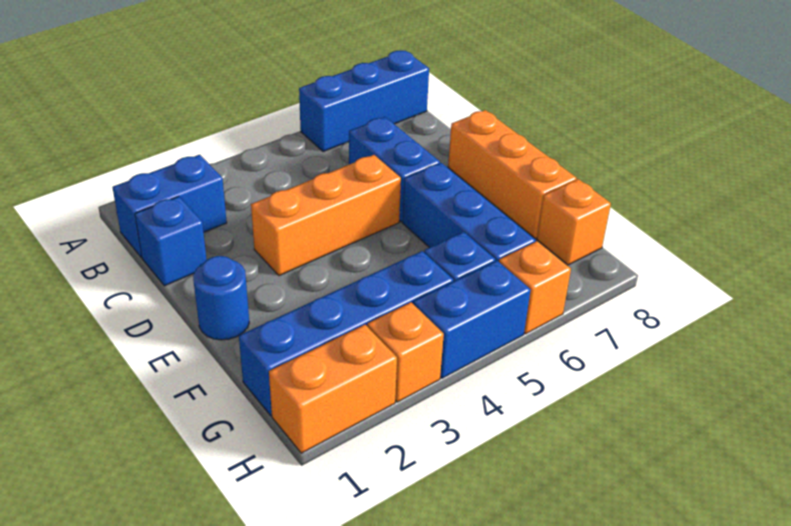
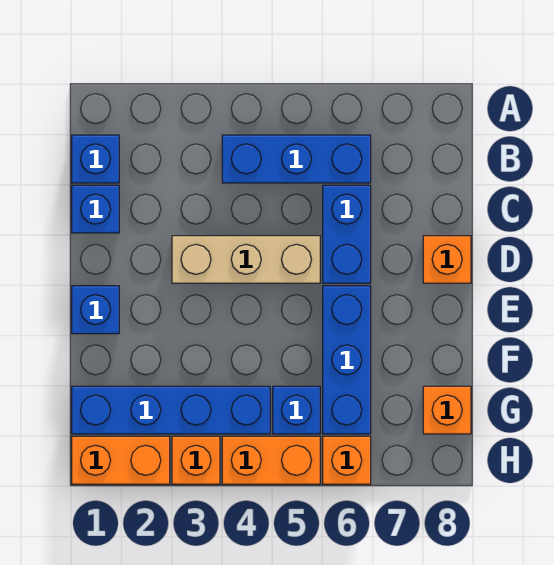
blue brick A6:A8 level 1 -> blue brick B4:B6 level 1
blue brick B1:B2 level 1 -> blue brick B1 level 1
orange brick D3:D5 level 1 -> tan brick D3:D5 level 1
orange brick D8:F8 level 1 -> orange brick D8 level 1
blue round brick E1 level 1 -> blue brick E1 level 1
blue brick H4:H5 level 1 -> orange brick H4:H5 level 1

